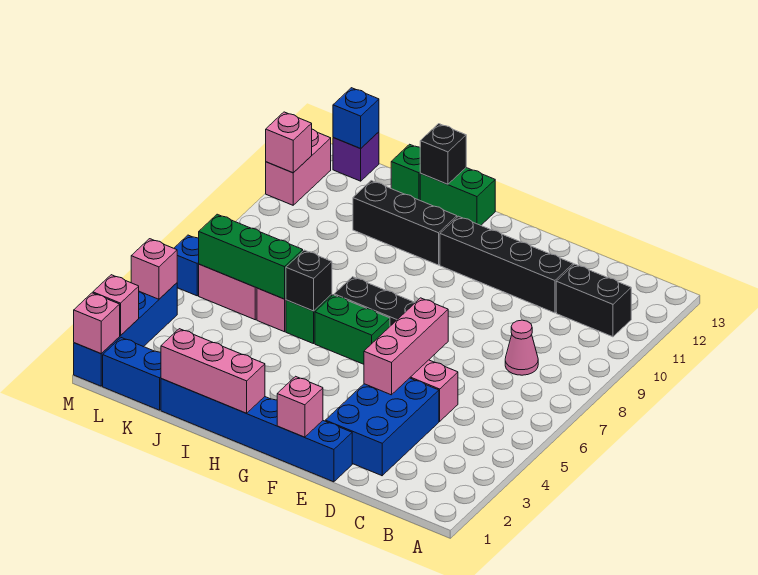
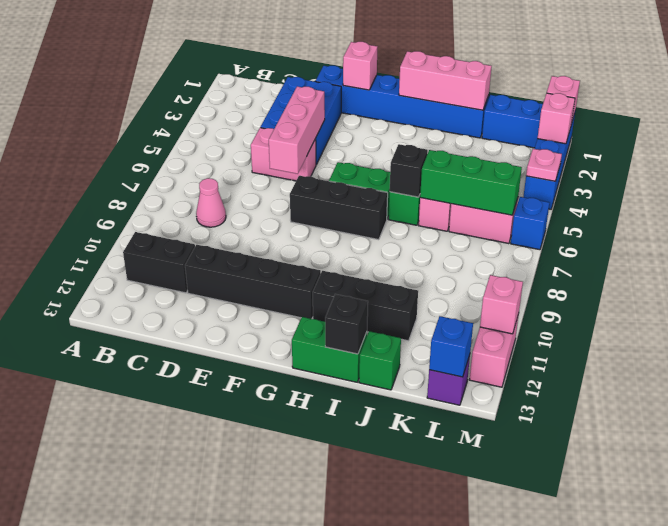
pink brick M4 level 2 -> pink plate M4 level 2

